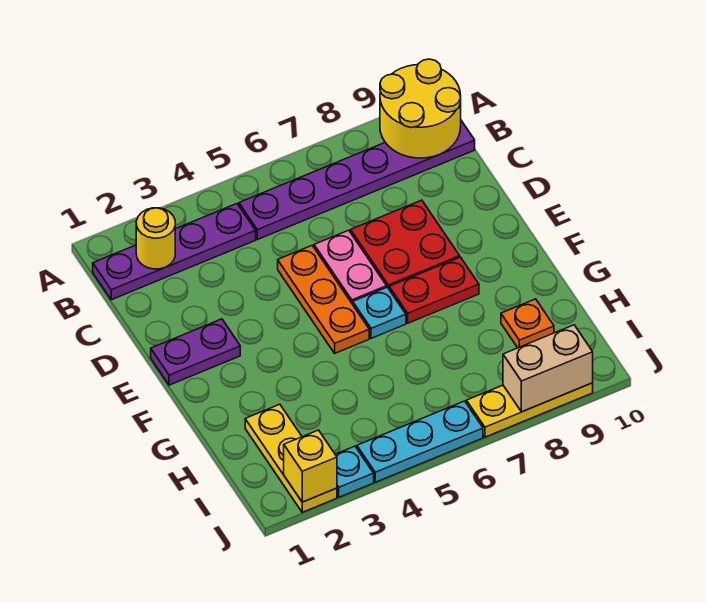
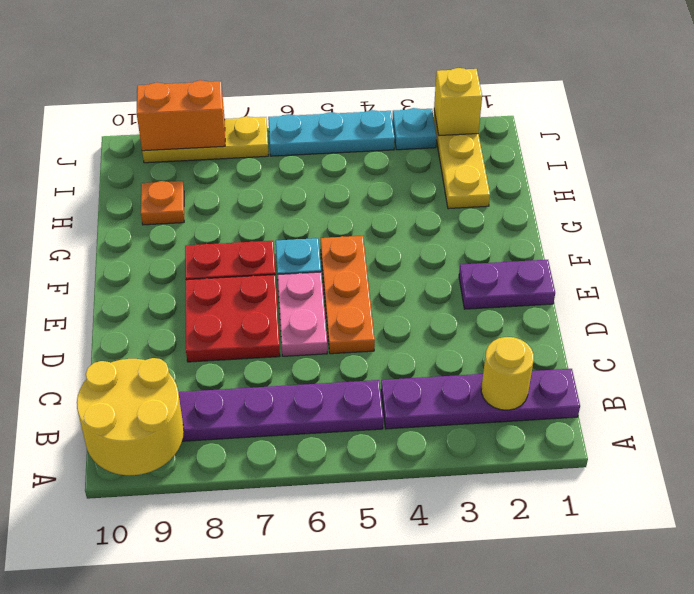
tan brick J8:J9 level 2 -> orange brick J8:J9 level 2

